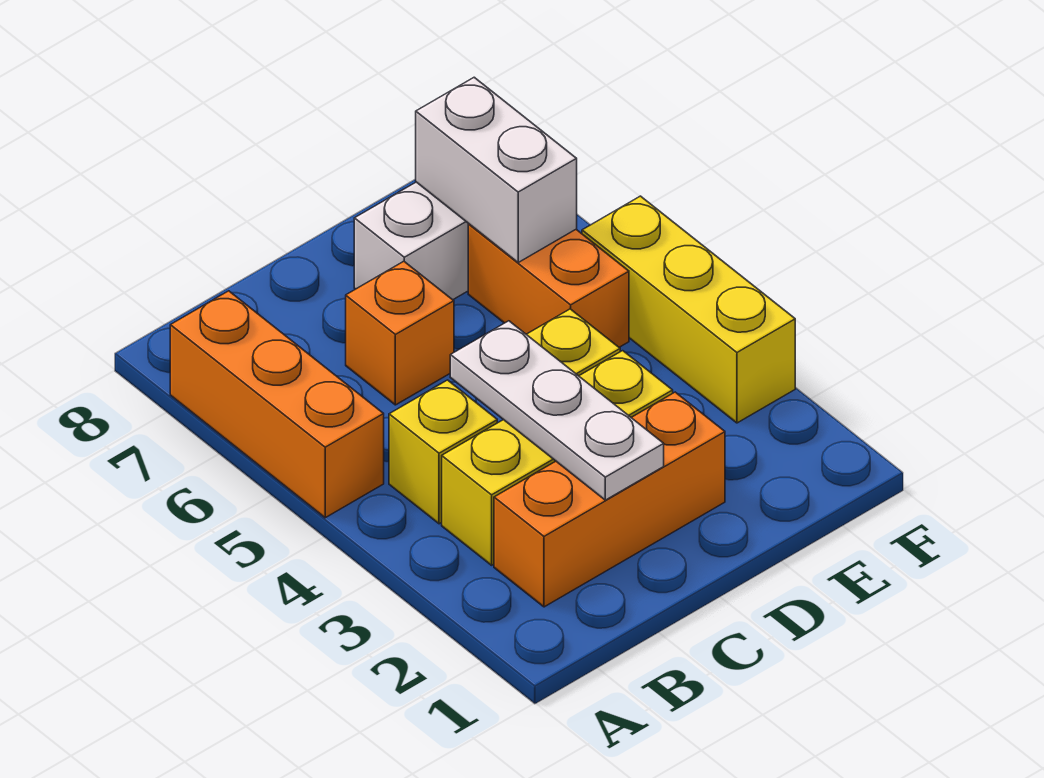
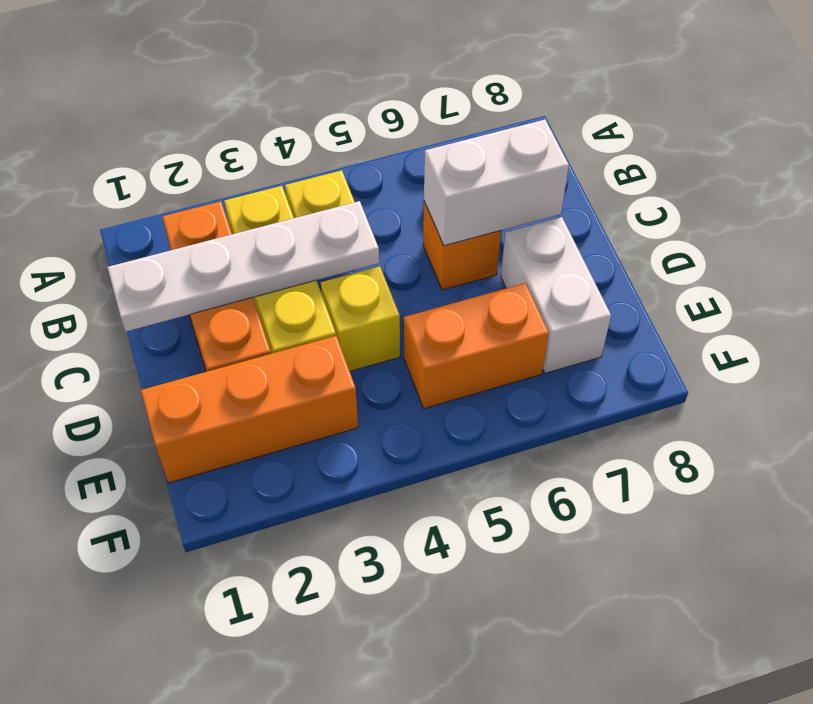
orange brick A5:A7 level 1 -> orange brick E1:E3 level 1
white plate C2:C4 level 2 -> white plate C1:C4 level 2
white brick E6:E7 level 2 -> white brick C6:C7 level 2
yellow brick F3:F5 level 1 -> none

